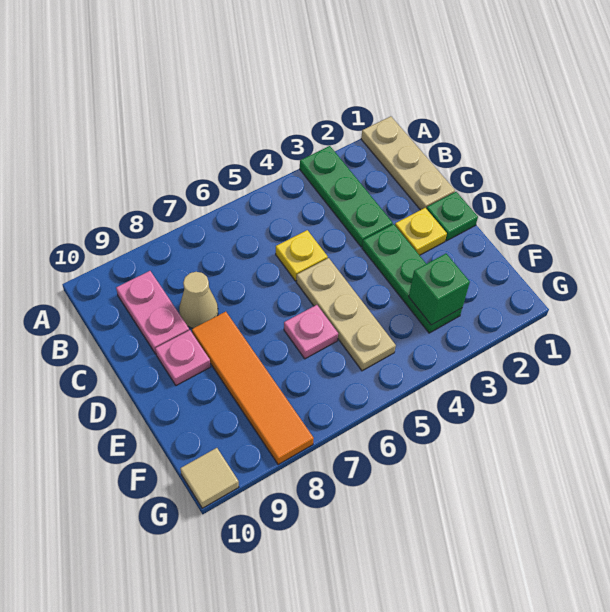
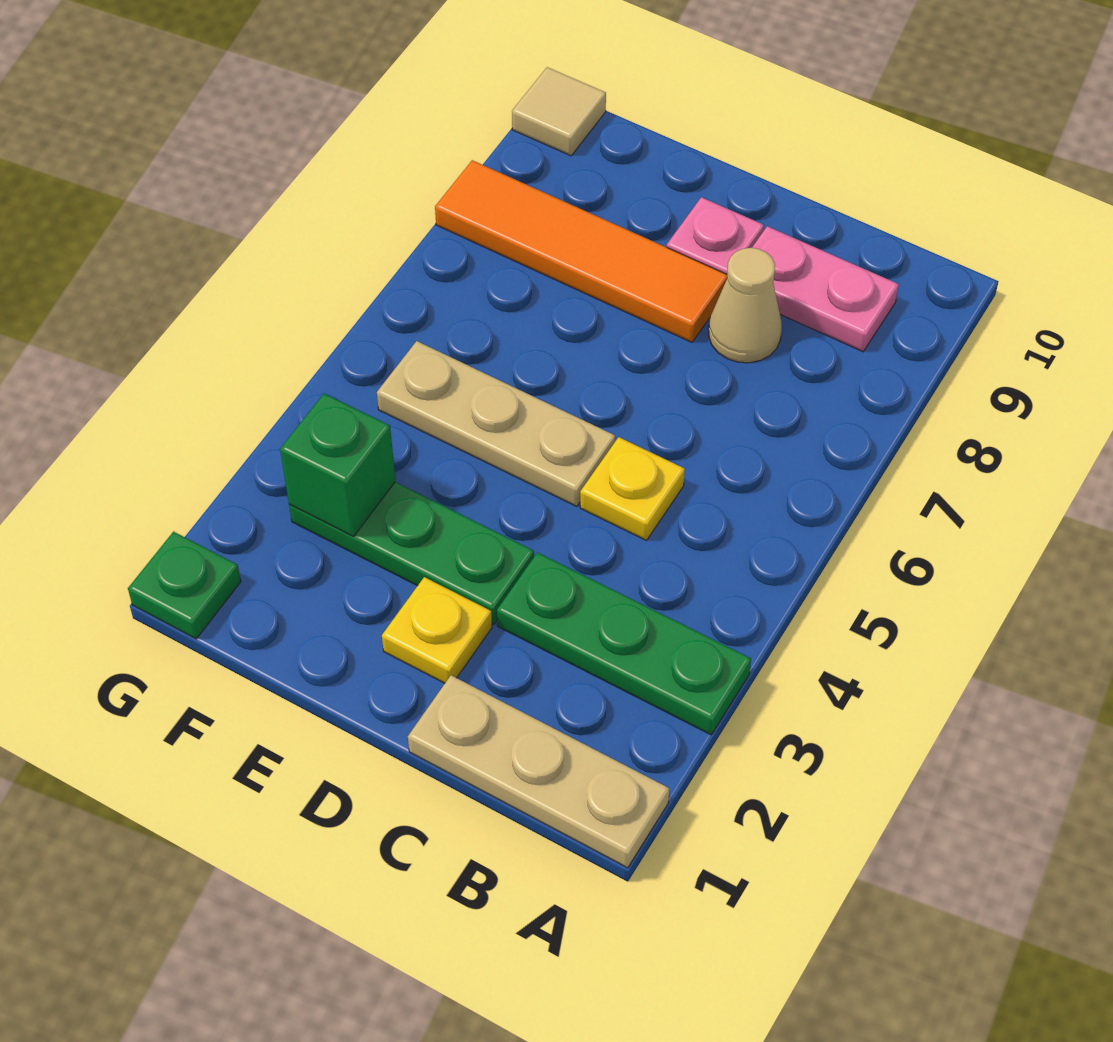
green plate D1 level 1 -> green plate G1 level 1
pink plate E6 level 1 -> none

